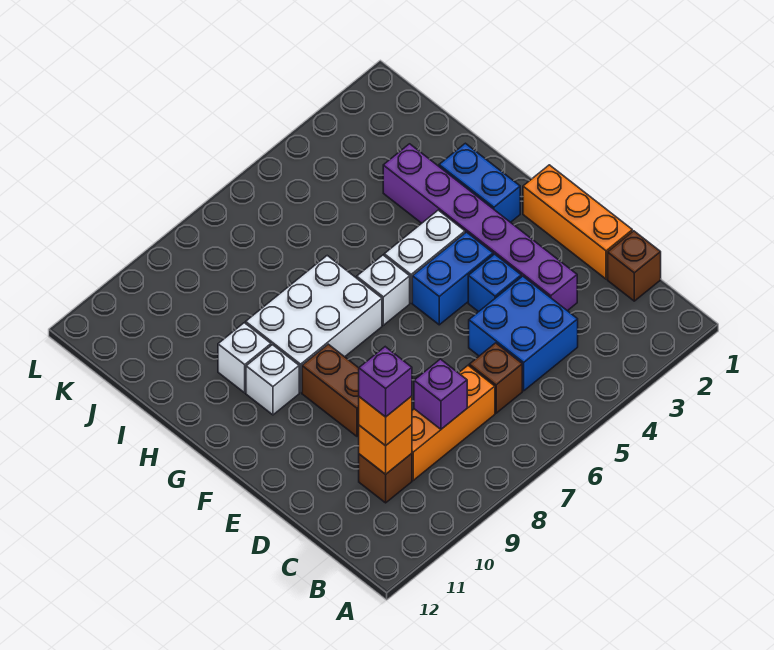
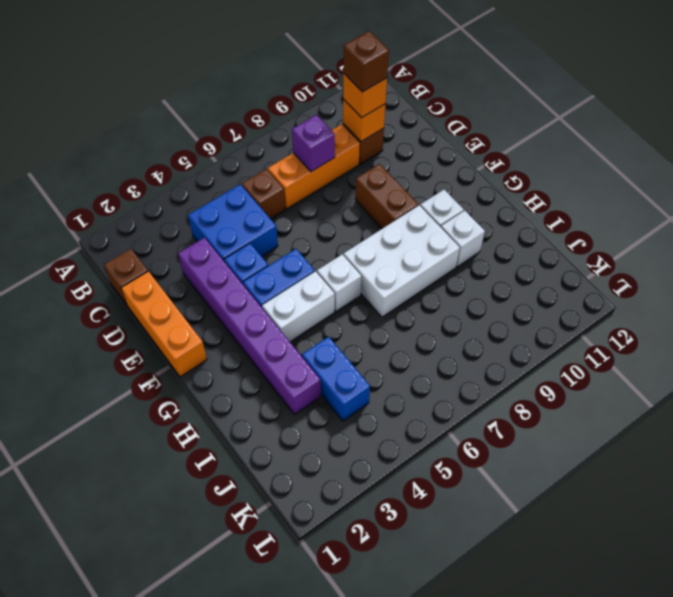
purple brick C10 level 4 -> brown brick C10 level 4
blue brick G2:H2 level 1 -> blue brick I4:J4 level 1

